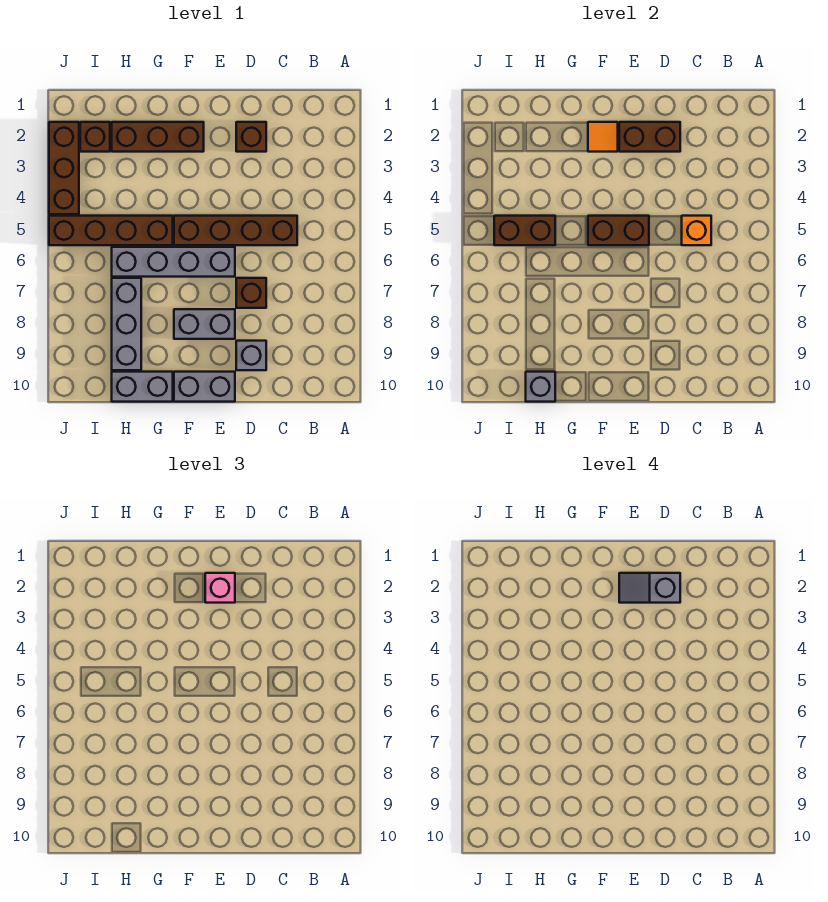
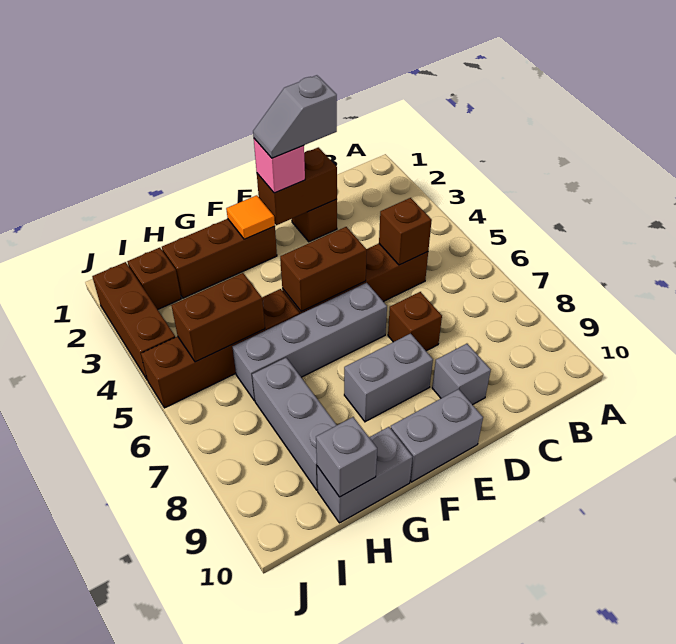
orange brick C5 level 2 -> brown brick C5 level 2

